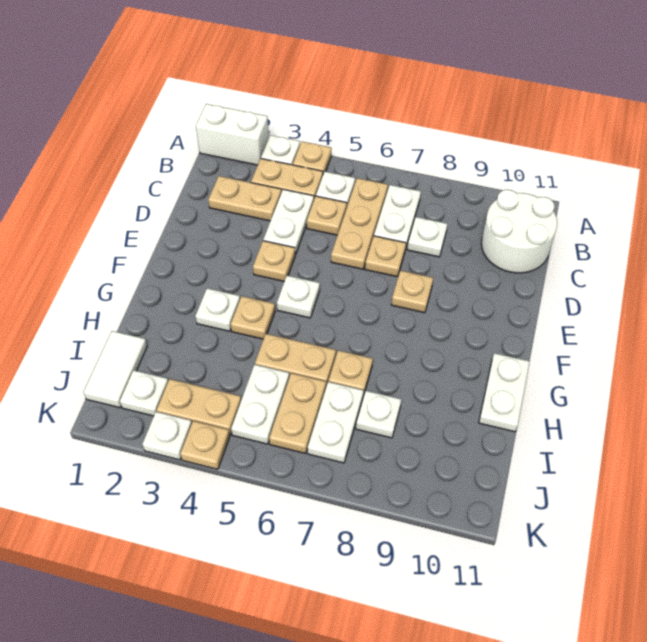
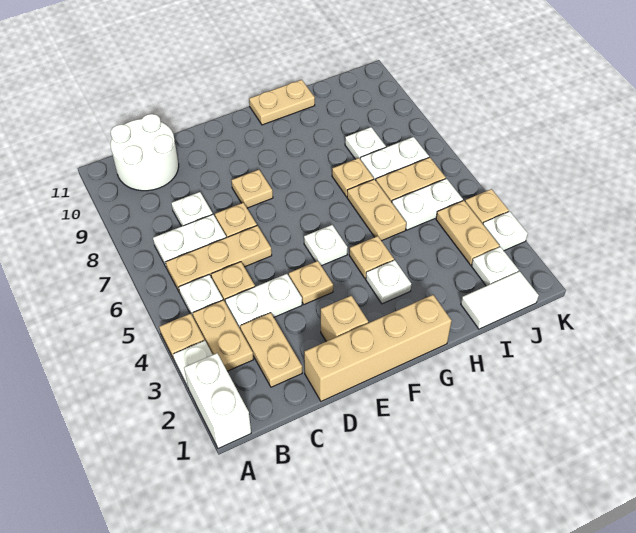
none -> tan brick D1:G1 level 1
none -> tan brick E2 level 1
white plate G11:H11 level 1 -> tan plate G11:H11 level 1

